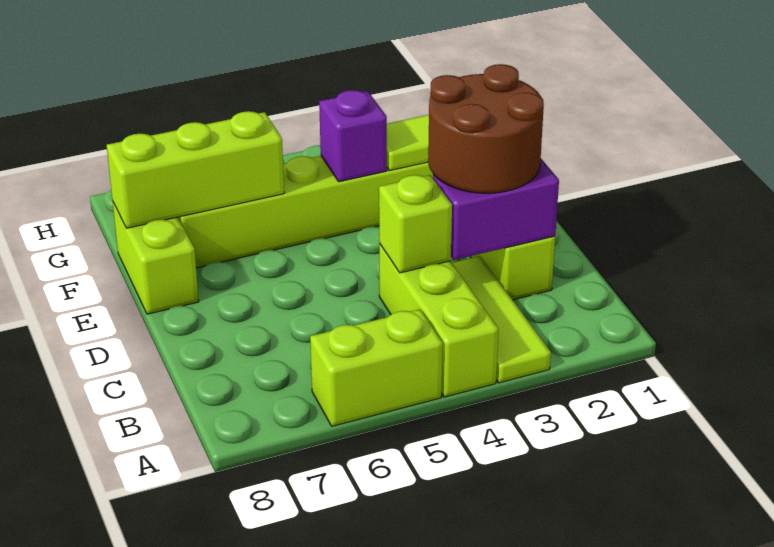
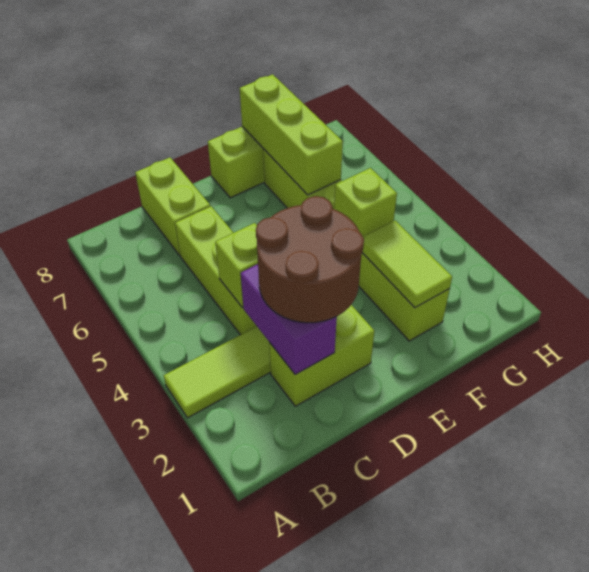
lime brick A4:C4 level 1 -> lime brick C4:C6 level 1
lime brick A5:A6 level 1 -> lime brick C7:C8 level 1
purple brick F4 level 2 -> lime brick F4 level 2

